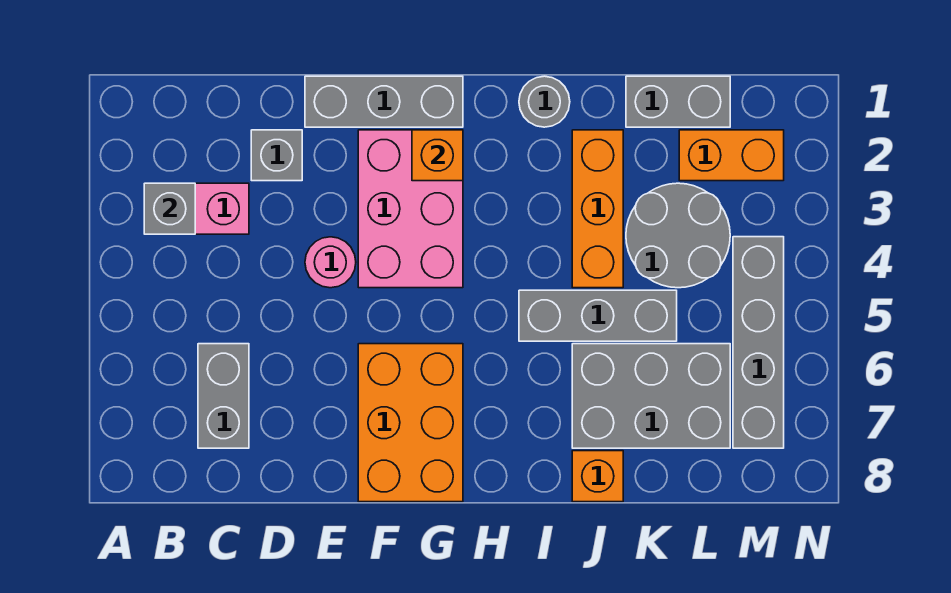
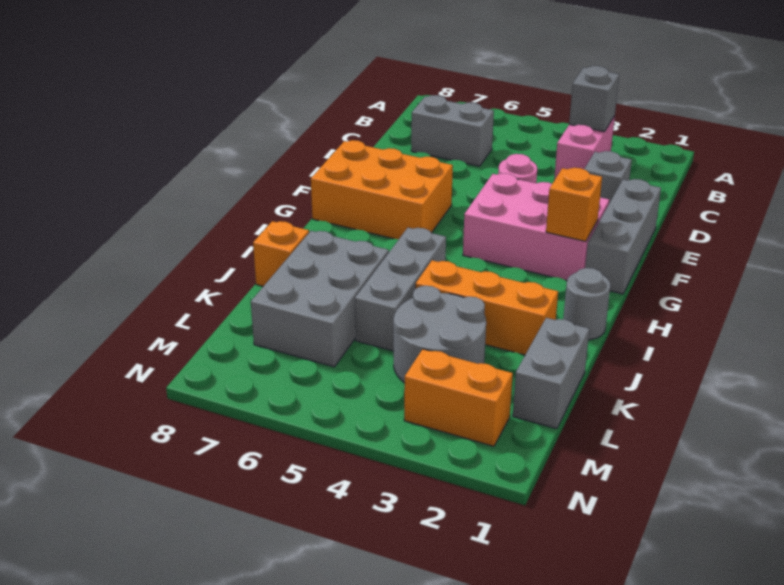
orange brick L2:M2 level 1 -> orange brick M2:M3 level 1
grey brick M4:M7 level 1 -> none

